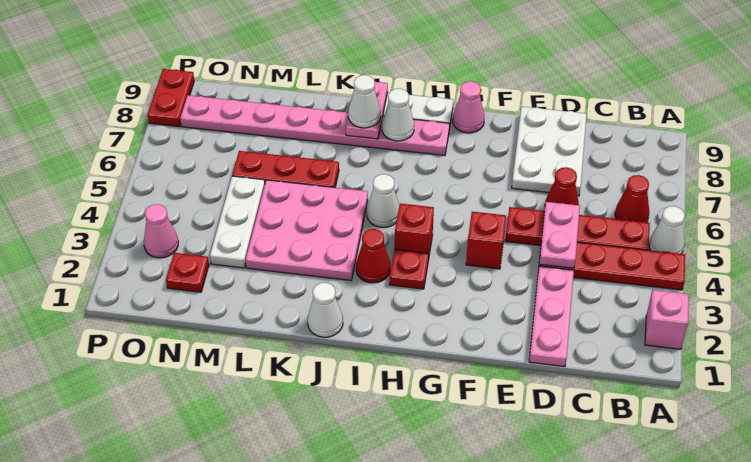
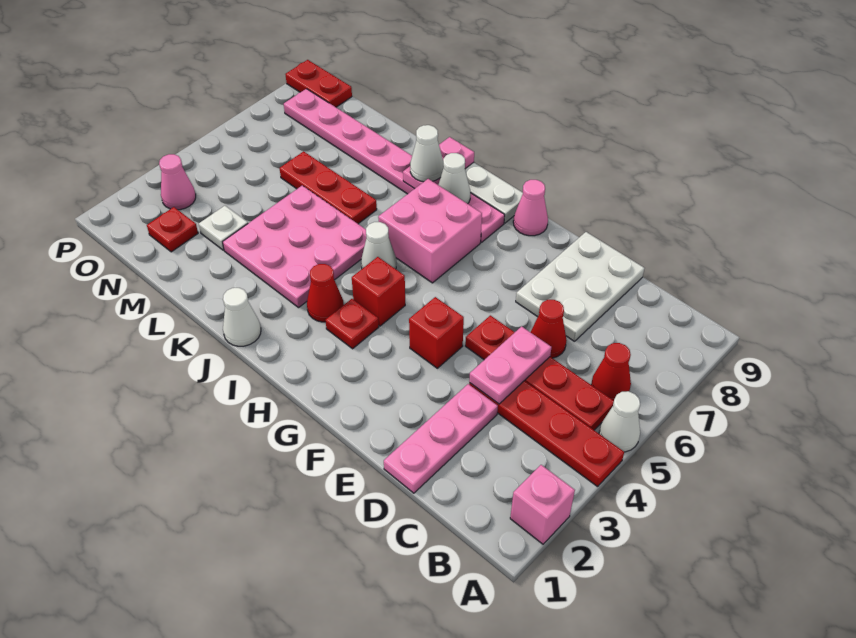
none -> pink brick H6:I7 level 1
white plate M3:M5 level 1 -> white plate M3 level 1
red plate P8:P9 level 1 -> red plate O9:P9 level 1

